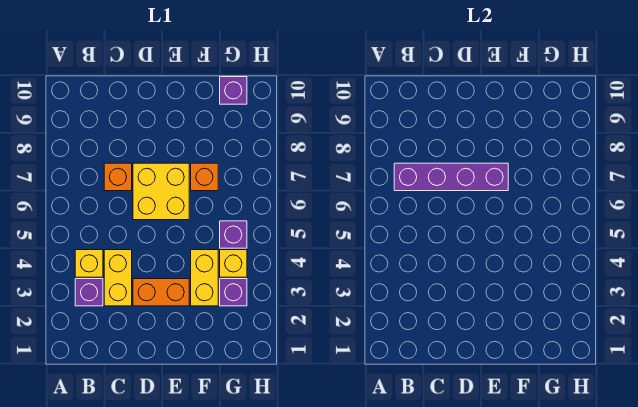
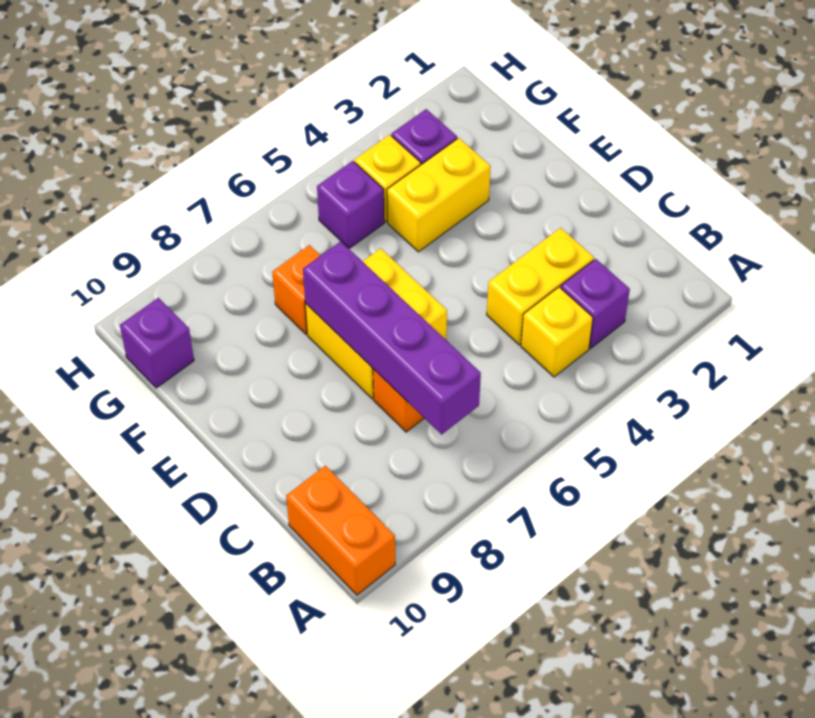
orange brick D3:E3 level 1 -> orange brick A10:B10 level 1

